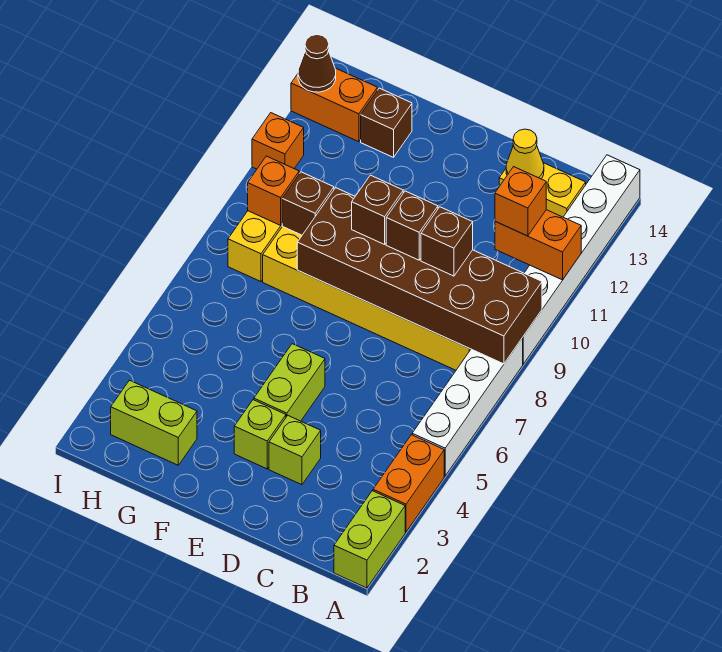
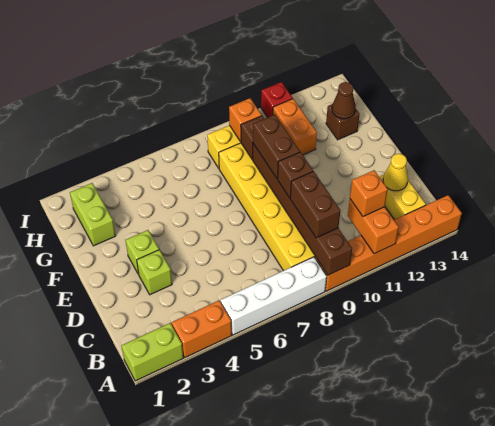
brown brick A8:F9 level 2 -> brown brick A9:F9 level 2
white brick A9:A14 level 1 -> orange brick A9:A14 level 1
brown brick C9 level 3 -> brown brick B9:C9 level 3
lime brick E4:E5 level 1 -> none
brown brick E9 level 3 -> brown brick E9:F9 level 3
orange brick H13:I13 level 1 -> orange brick G11:H11 level 1
orange brick I11 level 1 -> red brick I11 level 1
brown cone I13 level 2 -> brown cone G13 level 2

